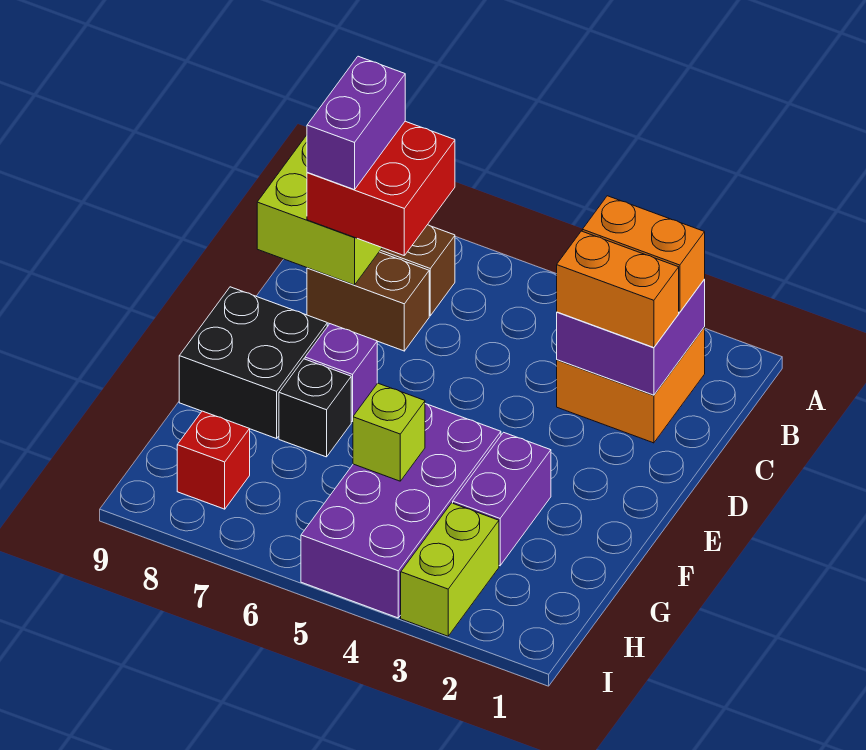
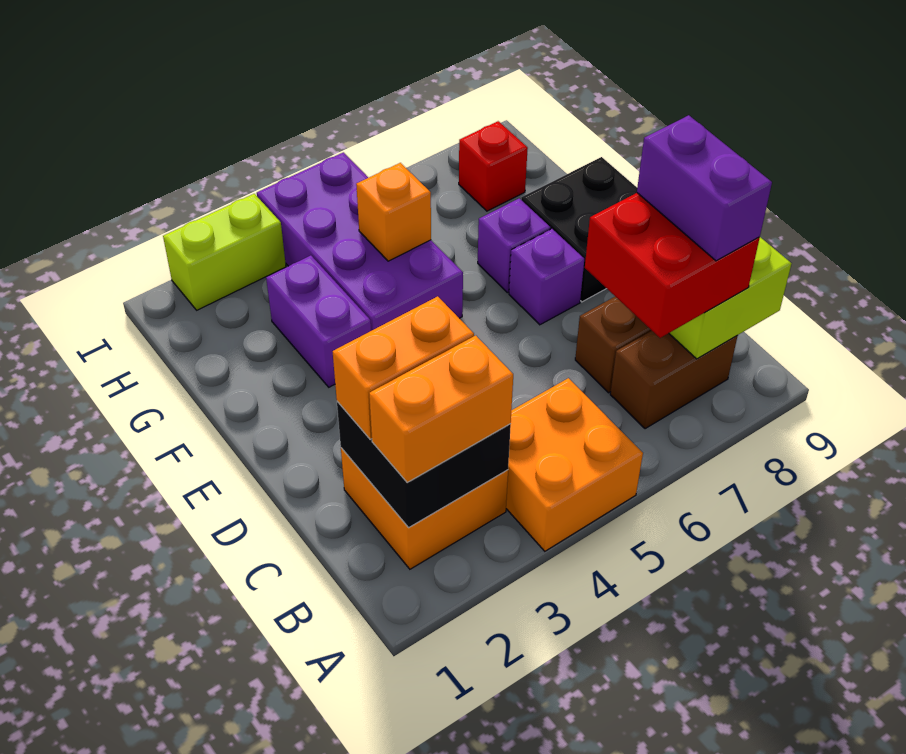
none -> orange brick A4:B5 level 1
purple brick B2:C3 level 2 -> black brick B2:C3 level 2
black brick F7 level 1 -> purple brick F7 level 1
lime brick G5 level 2 -> orange brick G5 level 2
lime brick H3:I3 level 1 -> lime brick I2:I3 level 1

